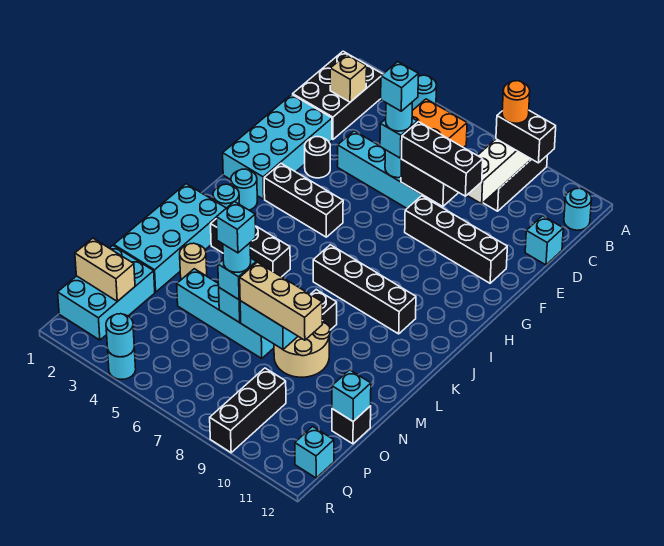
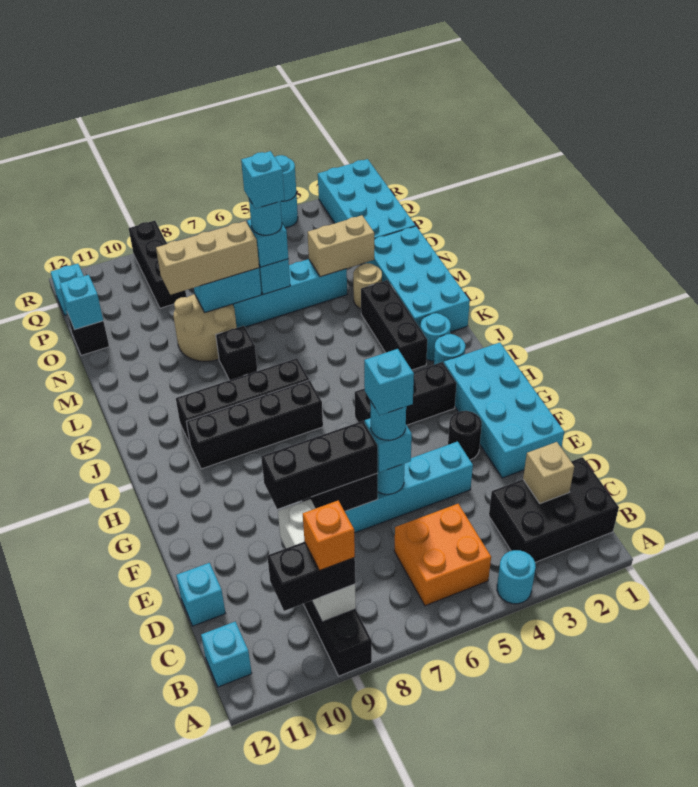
black brick B1:D2 level 1 -> black brick B1:C3 level 1
orange round brick B9 level 4 -> orange brick B9 level 4
cyan round brick B12 level 1 -> cyan brick B12 level 1
black brick F8:F11 level 1 -> black brick I7:I10 level 1
black brick K3:K5 level 1 -> black brick J3:L3 level 1
cyan brick O1:Q2 level 1 -> cyan brick O1:R2 level 1
tan brick P1:P2 level 2 -> tan brick N3:N4 level 2

